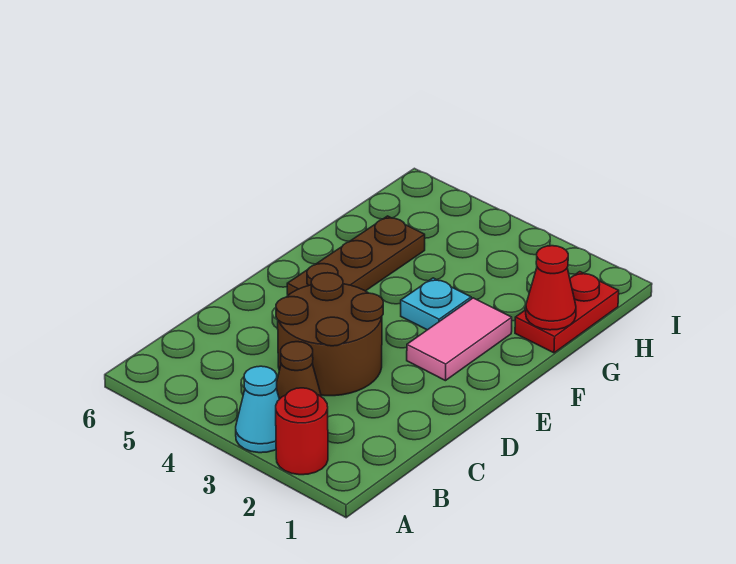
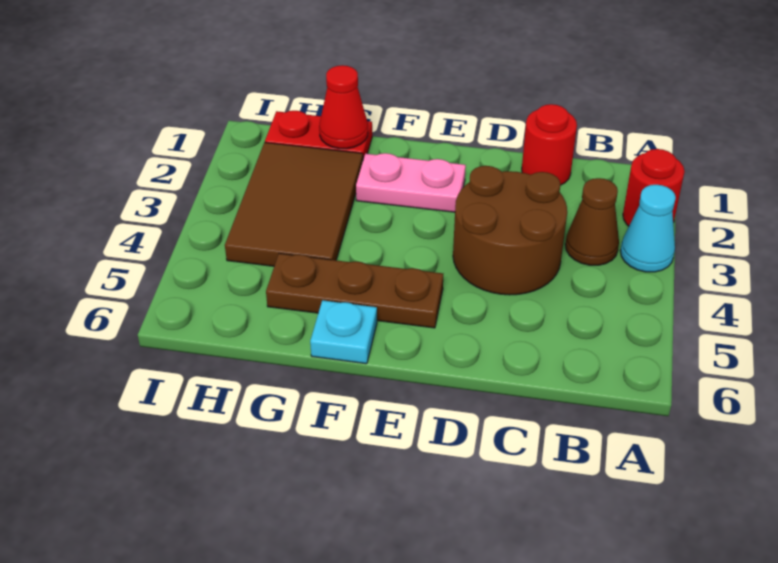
none -> red round brick C1 level 1
pink tile E2:F2 level 1 -> pink plate E2:F2 level 1
cyan plate F3 level 1 -> cyan plate F6 level 1
none -> brown tile G2:H4 level 1

